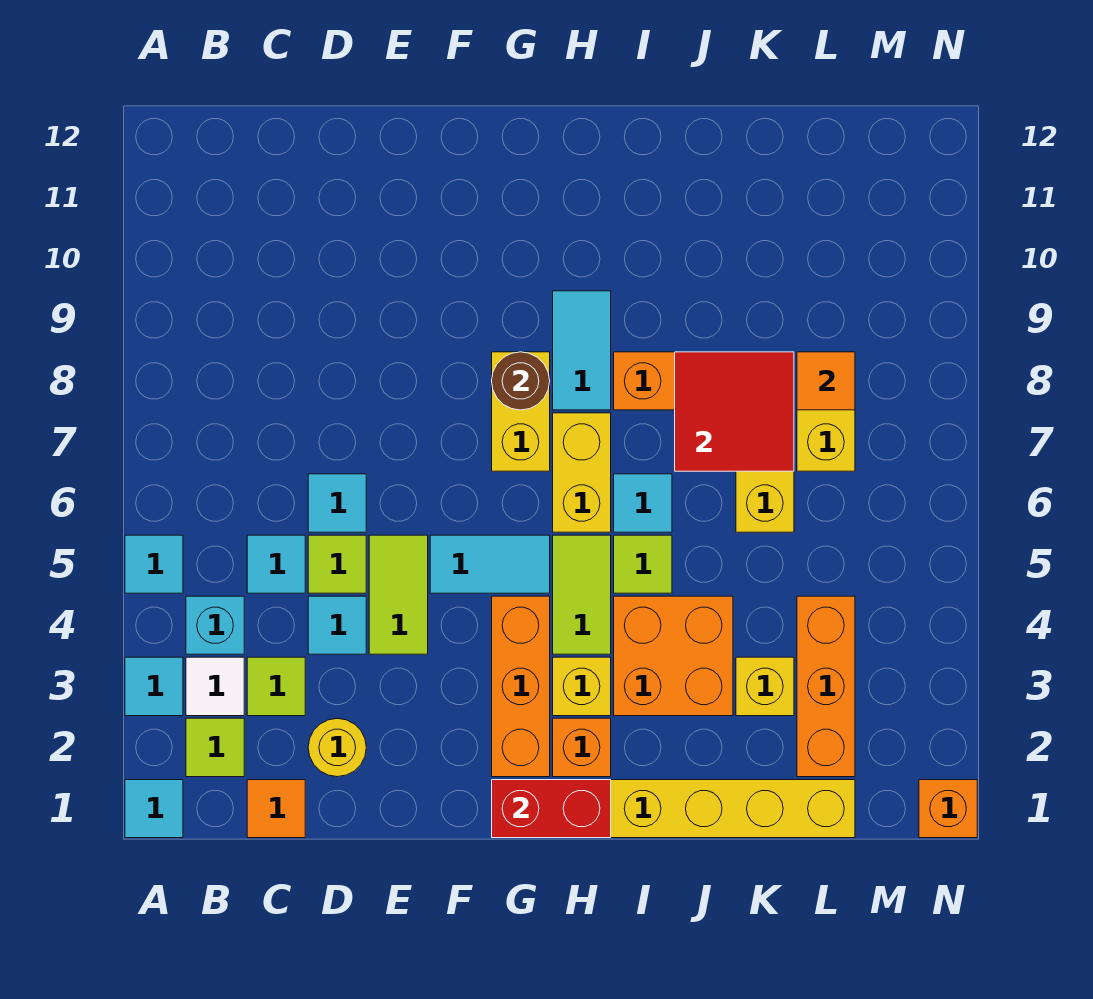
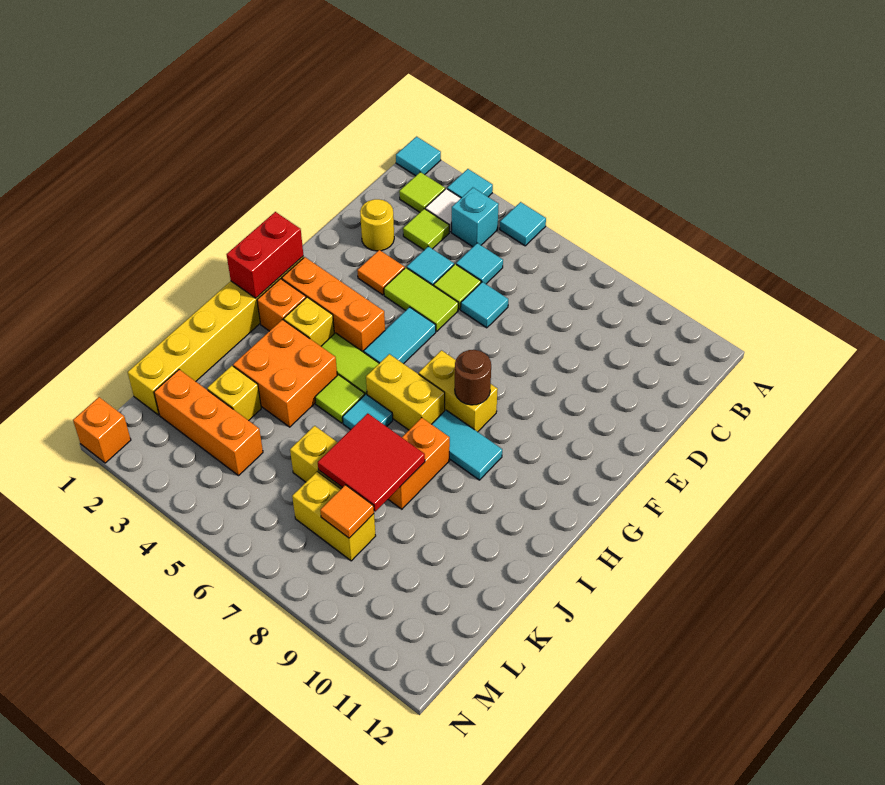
orange tile C1 level 1 -> orange tile E3 level 1

